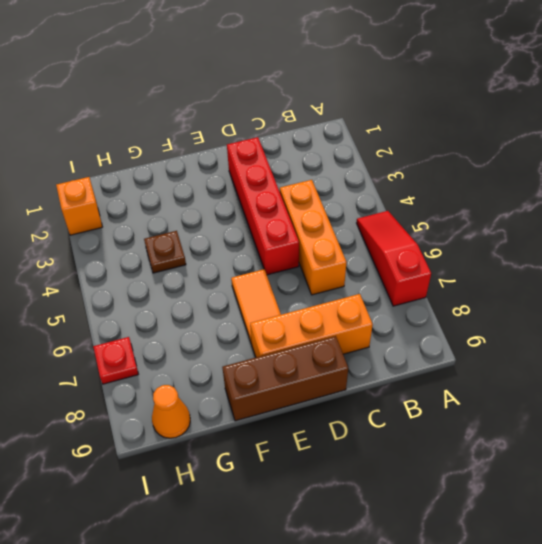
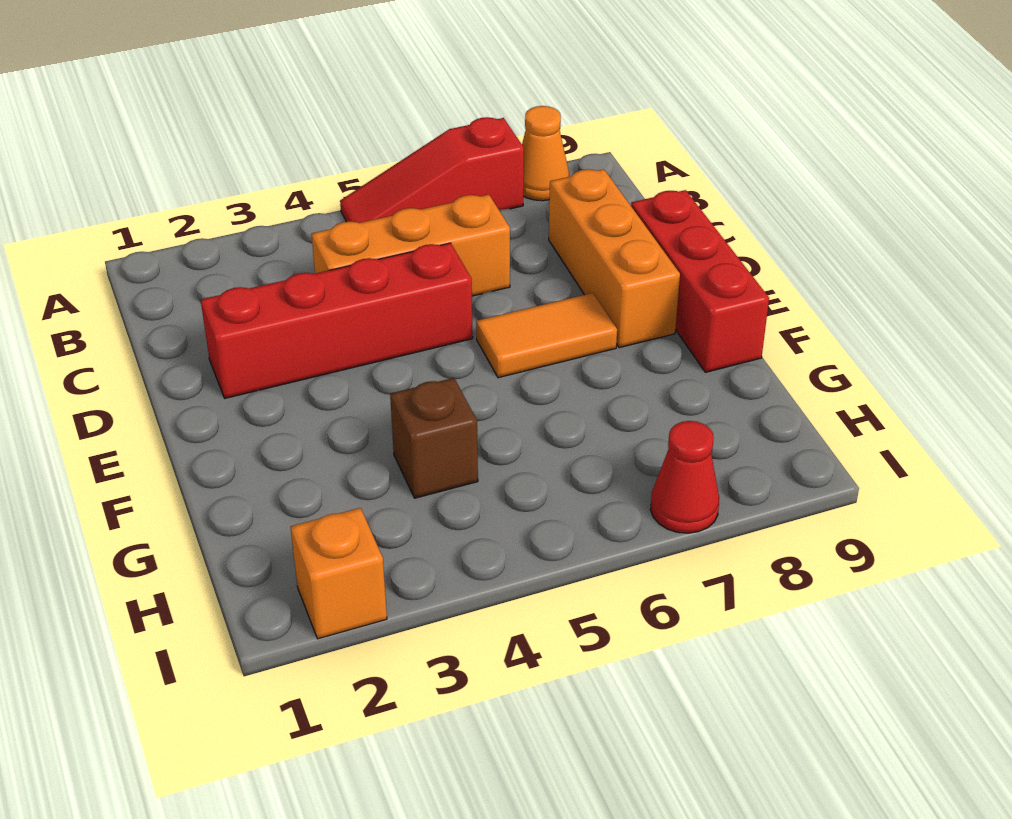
brown brick D9:F9 level 1 -> red brick D9:F9 level 1
brown plate G4 level 1 -> brown brick G4 level 1
orange cone H9 level 1 -> orange cone A8 level 1
red plate I7 level 1 -> red cone I7 level 1

